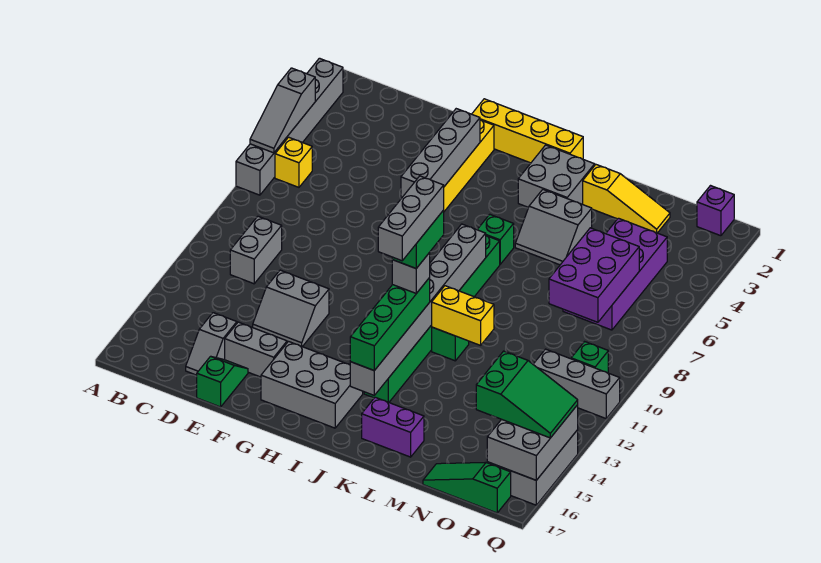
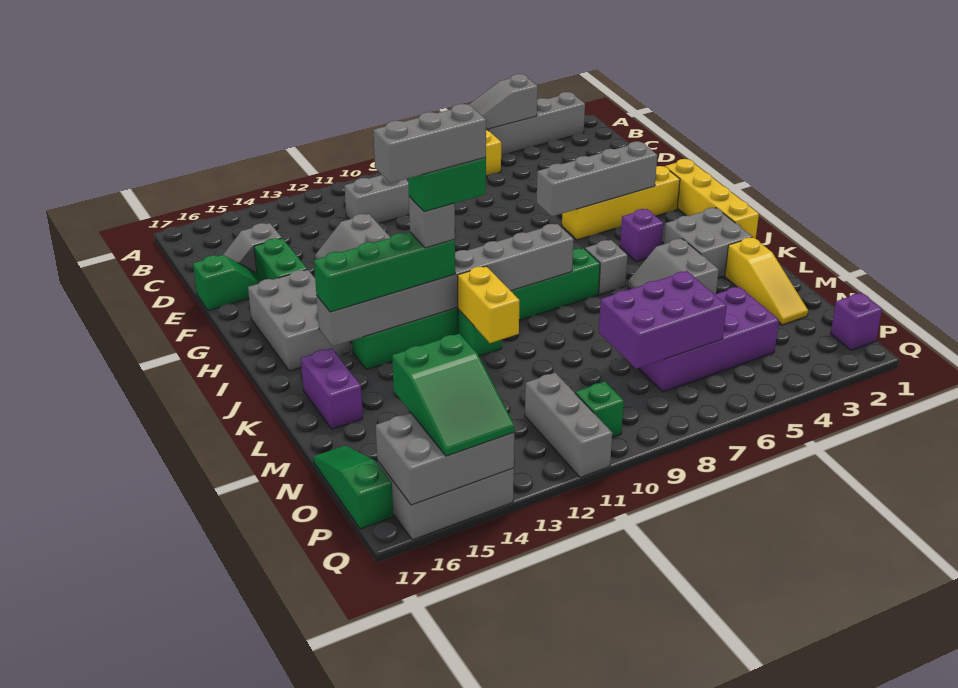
grey brick E15:F15 level 1 -> green brick E15:F15 level 1
none -> purple brick I4 level 1
green brick J6 level 1 -> grey brick J6 level 1

